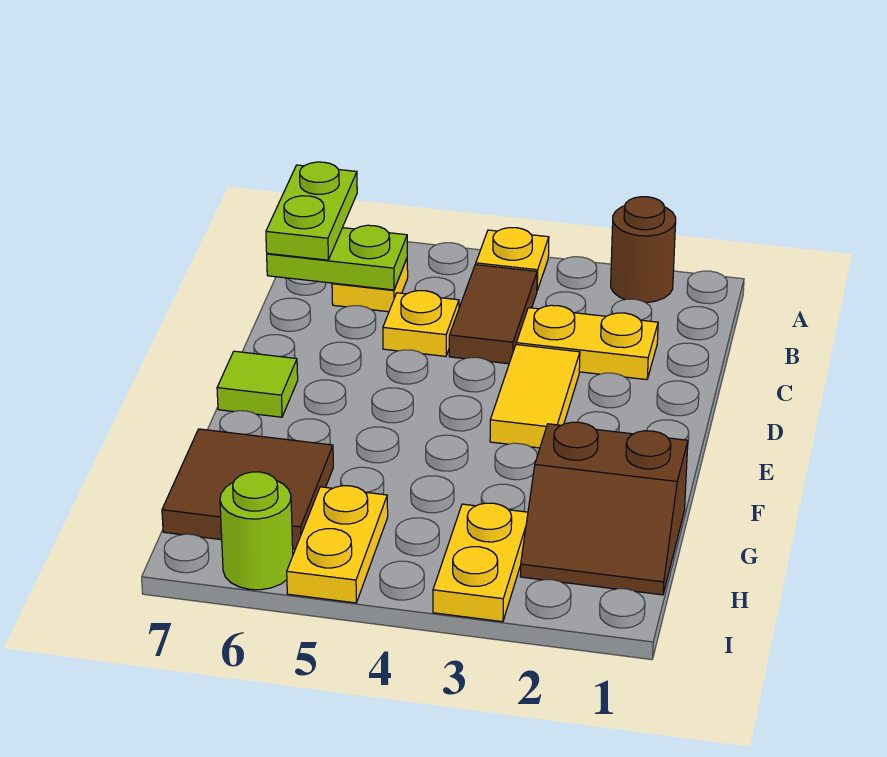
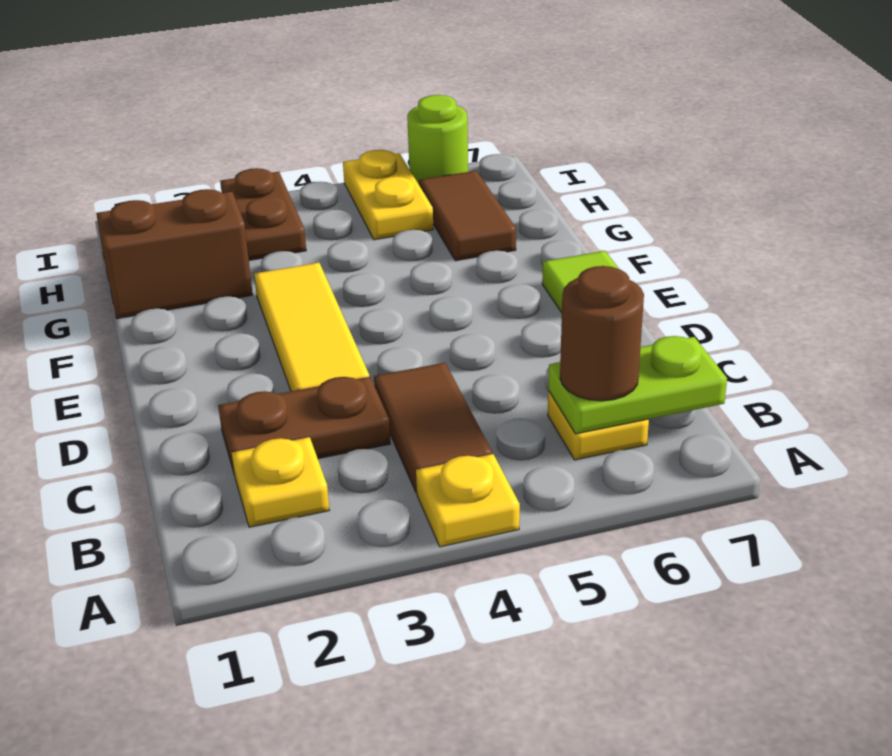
brown round brick A2 level 1 -> brown round brick B6 level 3
lime plate A7:B7 level 3 -> none
yellow plate C2:C3 level 1 -> brown plate C2:C3 level 1
yellow plate C5 level 1 -> yellow plate B2 level 1
yellow tile D3:E3 level 1 -> yellow tile D3:F3 level 1
brown tile G6:H7 level 1 -> brown tile G6:H6 level 1
yellow plate H3:I3 level 1 -> brown plate H3:I3 level 1

